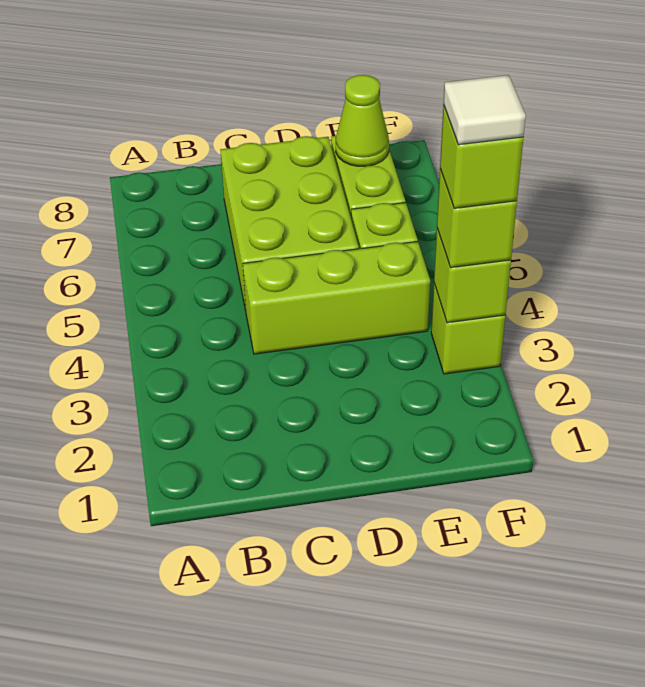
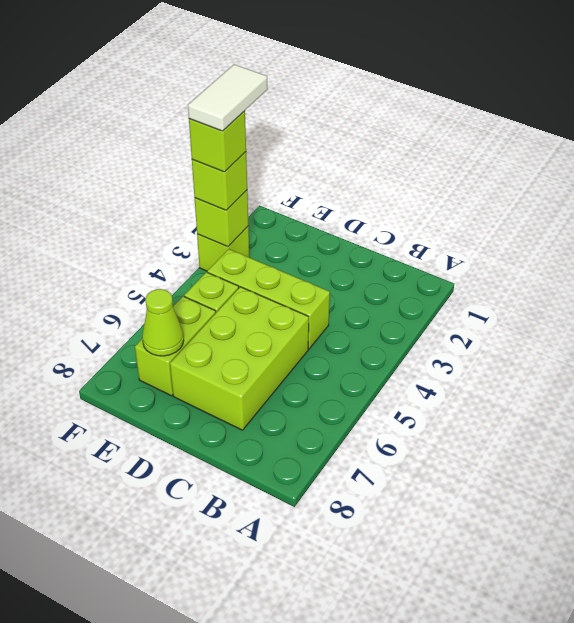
white tile F3 level 5 -> white tile F2:F3 level 5

